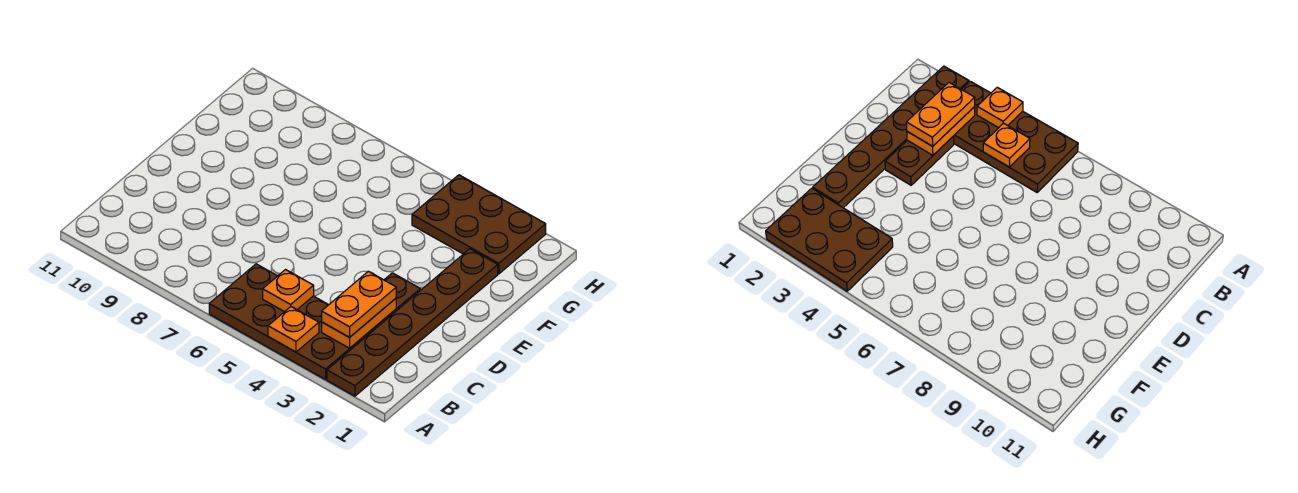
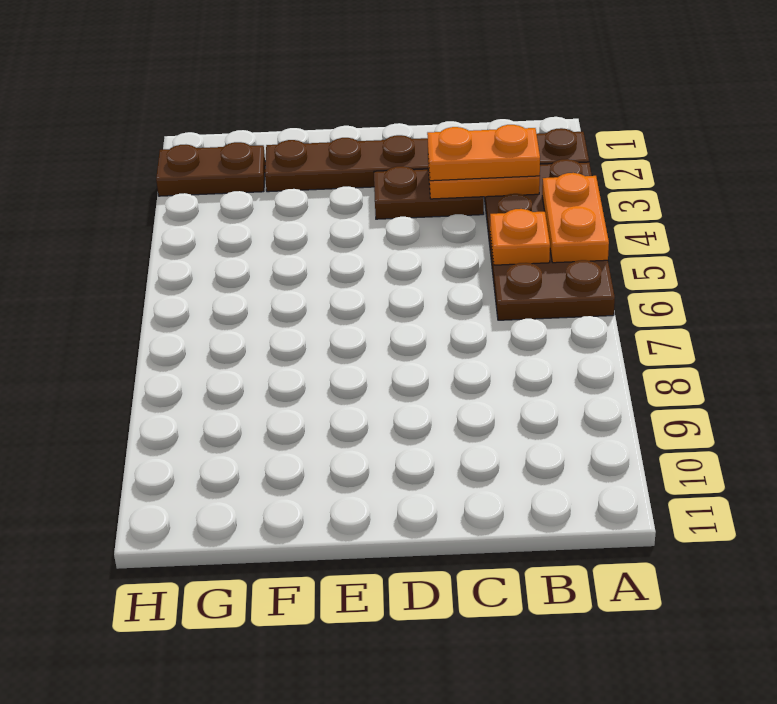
orange plate A4 level 2 -> orange plate A4:A5 level 2
brown plate G2:H4 level 1 -> brown plate G2:H2 level 1

